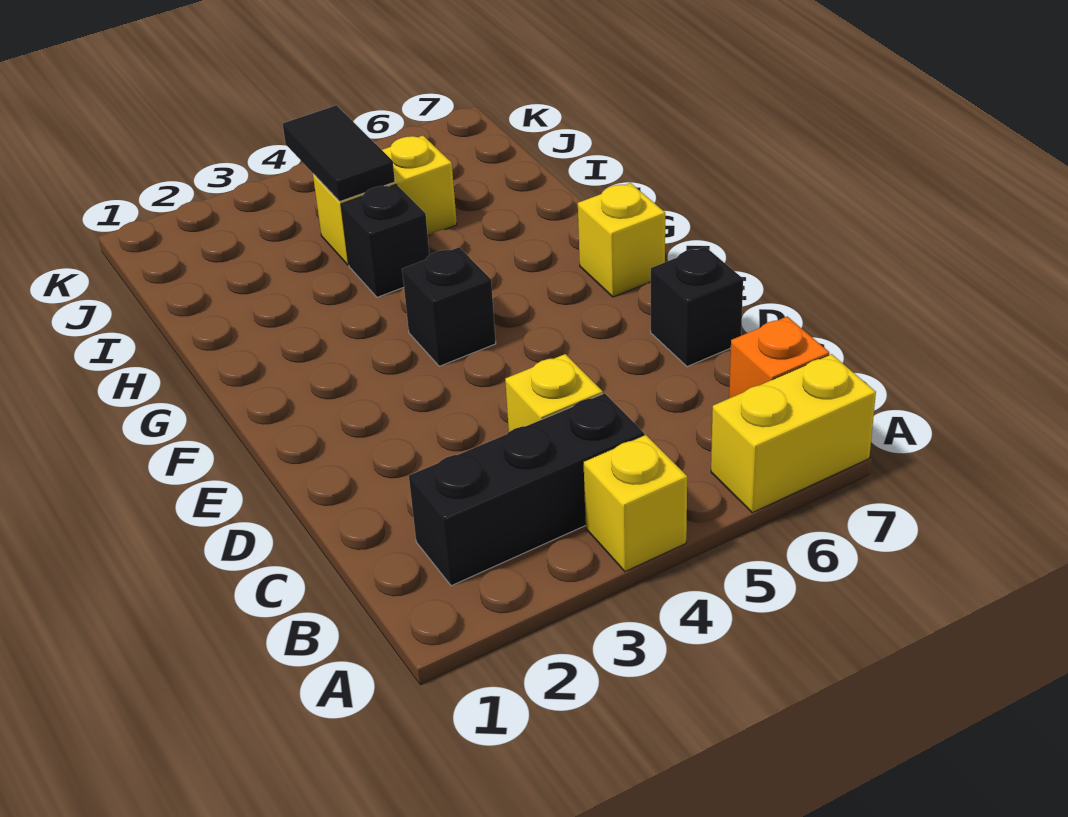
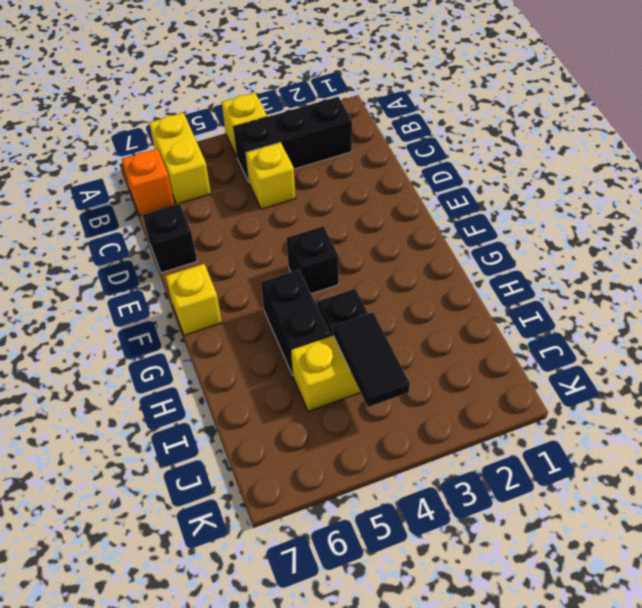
yellow brick A6:A7 level 1 -> yellow brick A6:B6 level 1
none -> black brick G5:H5 level 1

